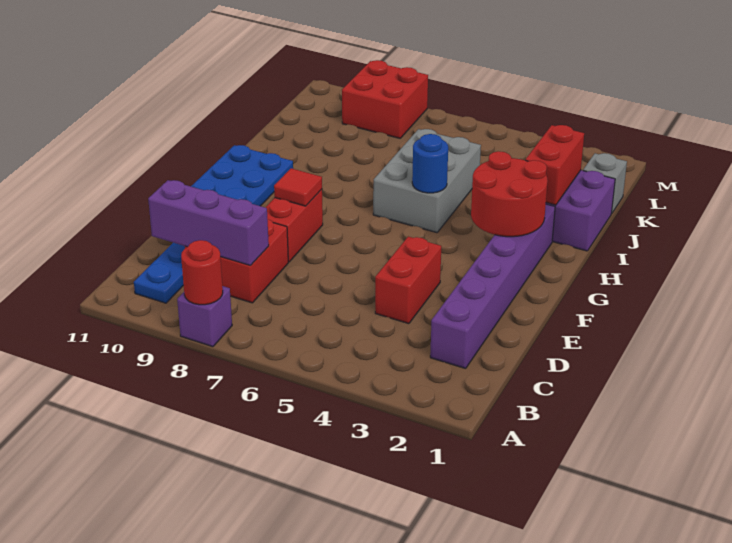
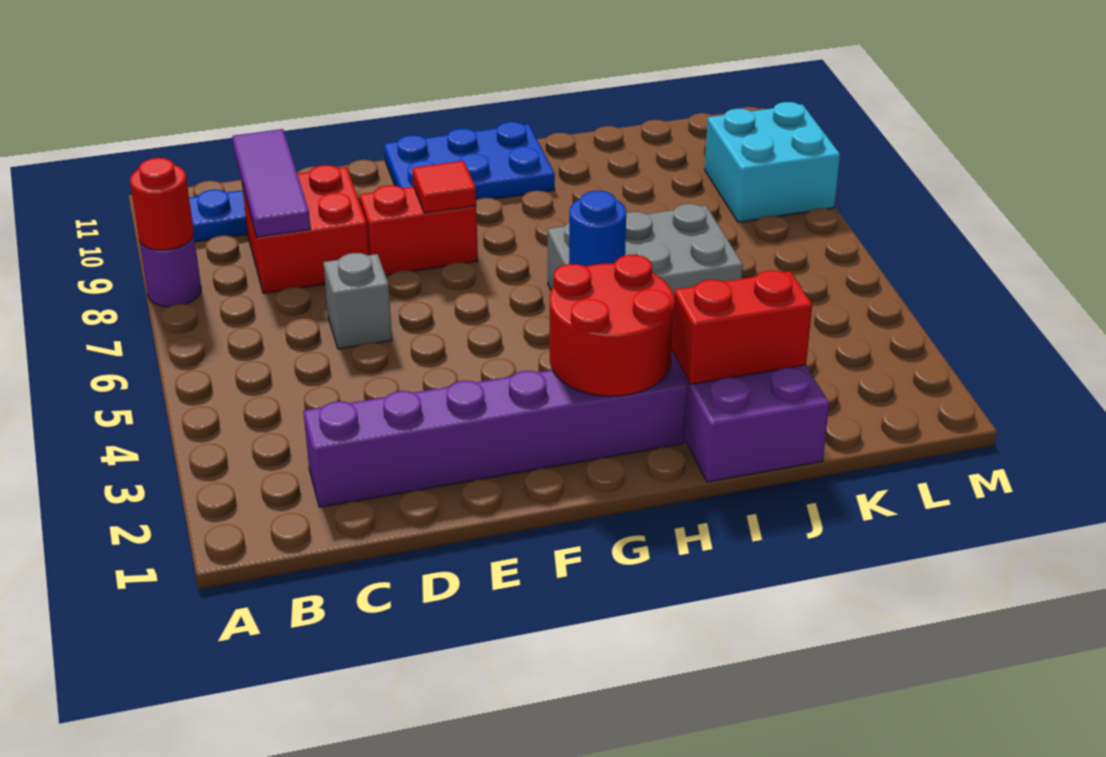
purple brick A8 level 1 -> purple round brick A8 level 1
purple brick C8:C10 level 2 -> purple tile C8:C10 level 2
red brick D4:E4 level 1 -> none
grey brick K1 level 1 -> grey brick D6 level 1
red brick L8:M9 level 1 -> cyan brick L8:M9 level 1

